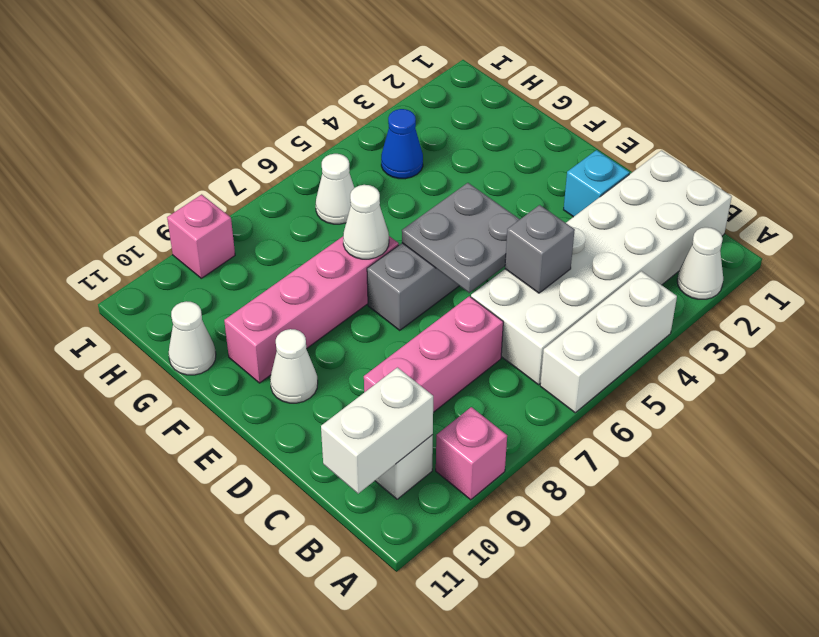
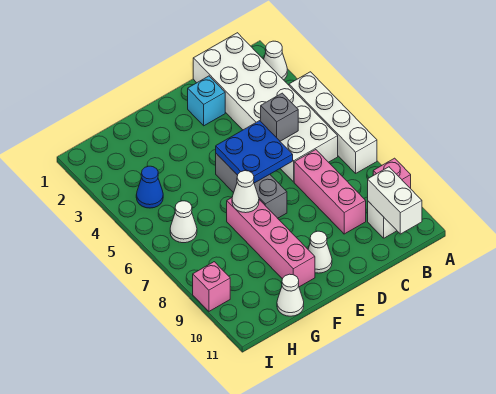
white brick A4:A6 level 1 -> white brick A4:A7 level 1
grey plate D5:E6 level 2 -> blue plate D5:E6 level 2

